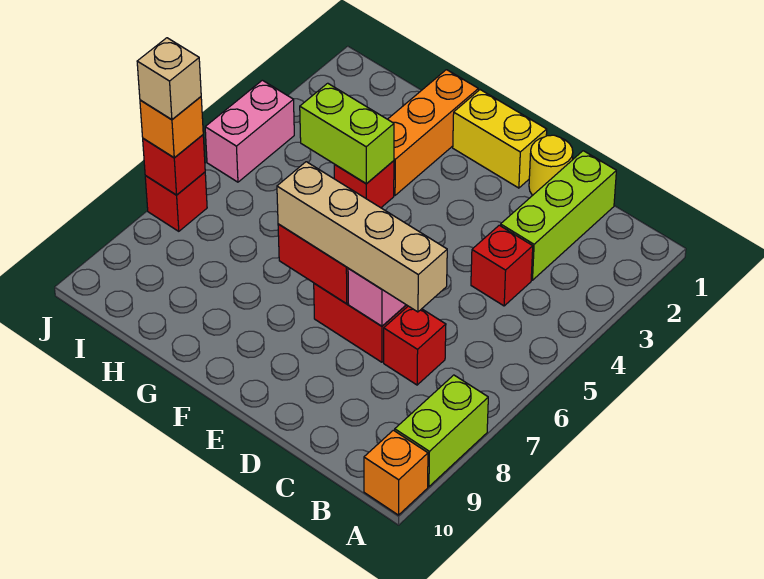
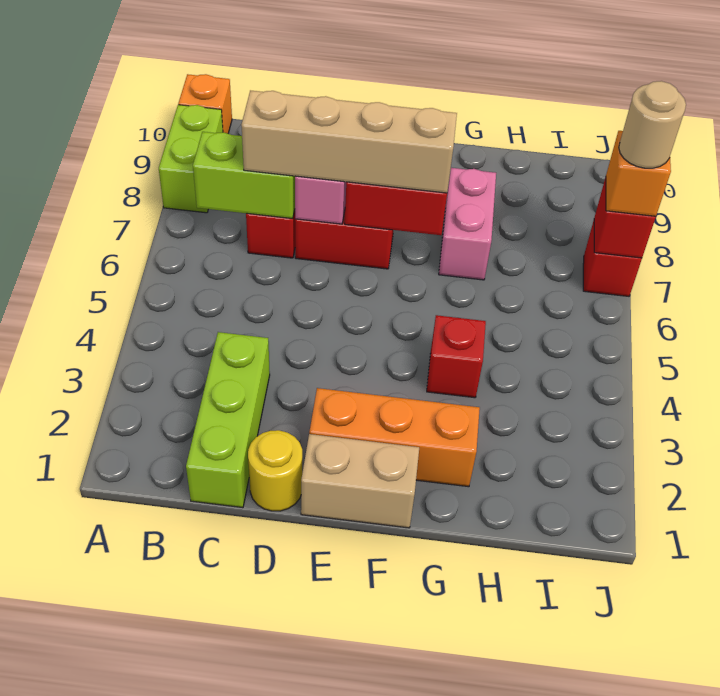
red brick C4 level 1 -> none
yellow brick E1:F1 level 1 -> tan brick E1:F1 level 1
orange brick G1:G3 level 1 -> orange brick E2:G2 level 1
lime brick G4:H4 level 2 -> lime brick B7:C7 level 2
pink brick J4:J5 level 1 -> pink brick G7:G8 level 1
tan brick J7 level 4 -> tan round brick J7 level 4

